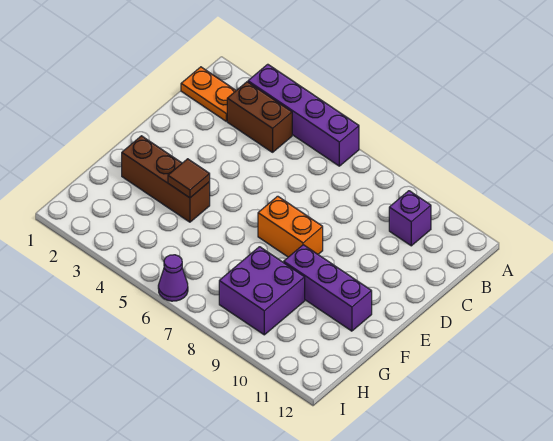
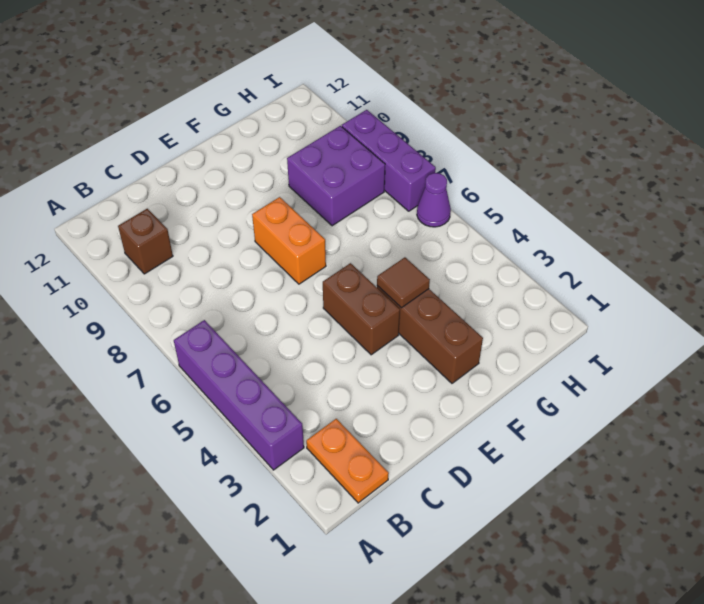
brown brick B3:B4 level 1 -> brown brick E4:E5 level 1
purple brick B10 level 1 -> brown brick B10 level 1
purple brick F9:F11 level 1 -> purple brick I7:I9 level 1

